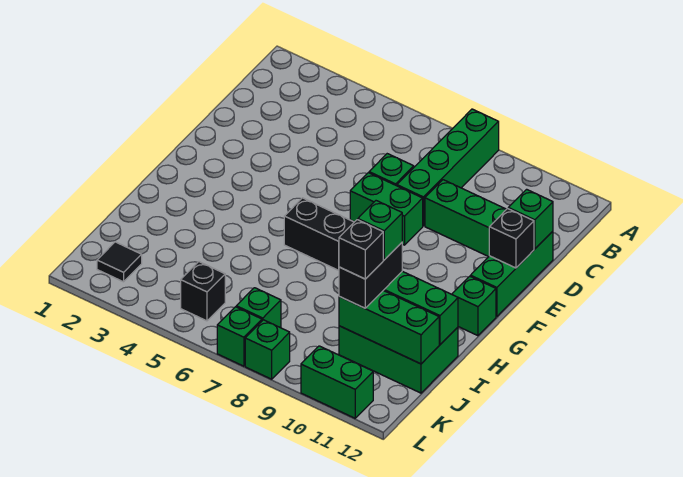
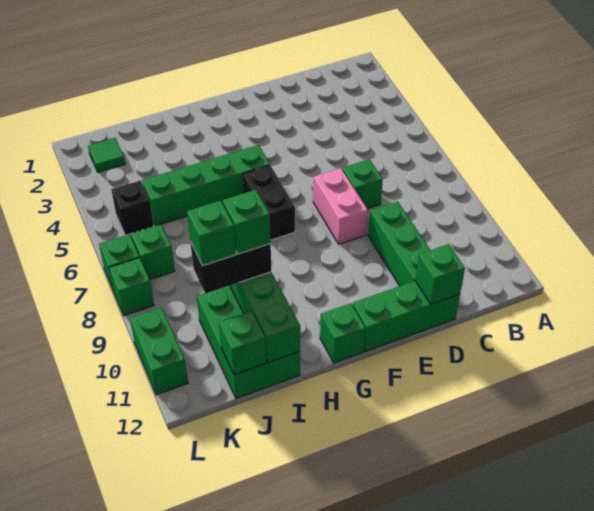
green brick A8:D8 level 1 -> green brick G5:J5 level 1
green brick E7:E8 level 1 -> pink brick E7:E8 level 1
black brick E12 level 2 -> none
green brick J10:J12 level 2 -> green brick J12 level 2
black brick J10 level 4 -> green brick J10 level 4
black tile K2 level 1 -> green tile K2 level 1

